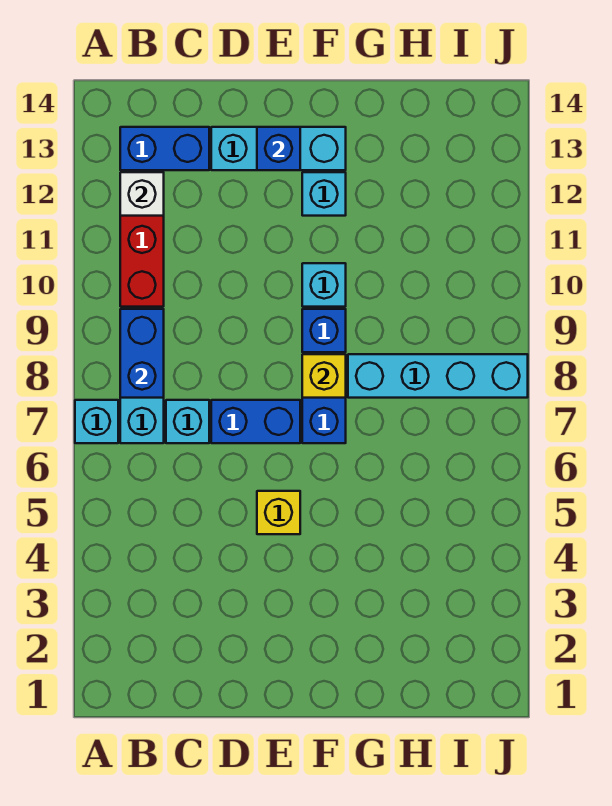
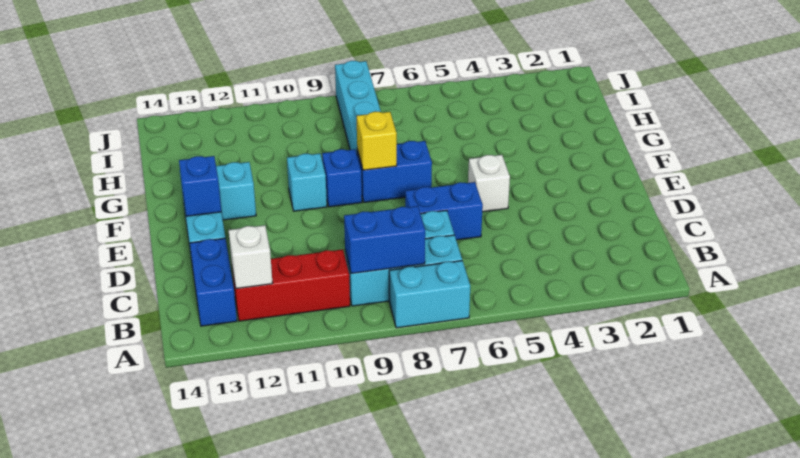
cyan brick A7 level 1 -> cyan brick A7:A8 level 1
blue brick D7:E7 level 1 -> blue brick D6:D7 level 1
yellow brick E5 level 1 -> white brick E5 level 1

